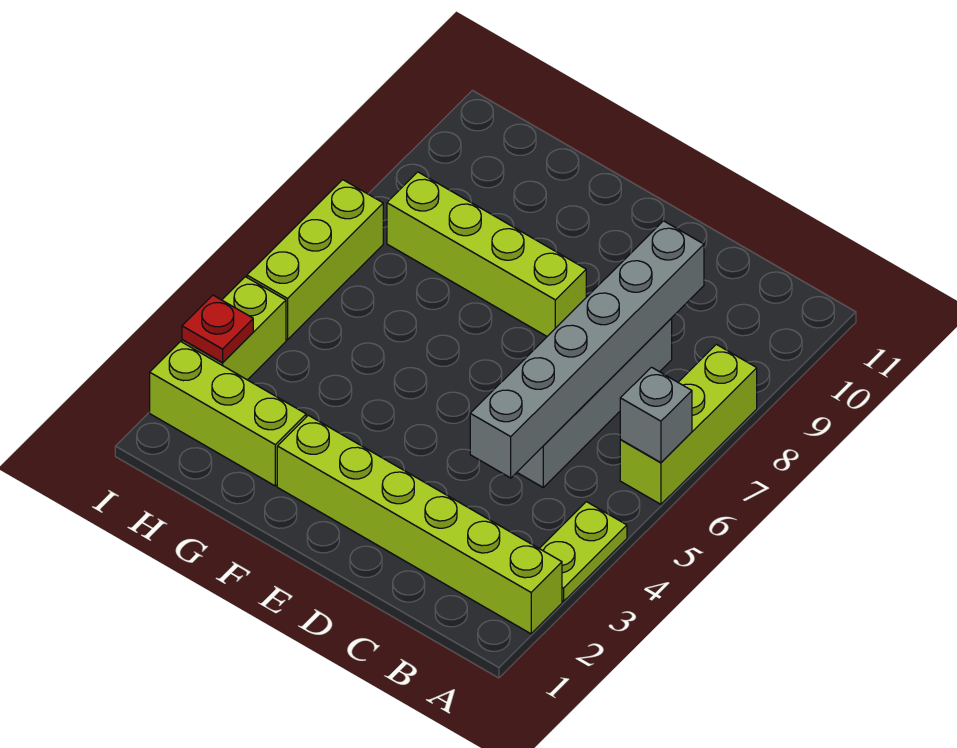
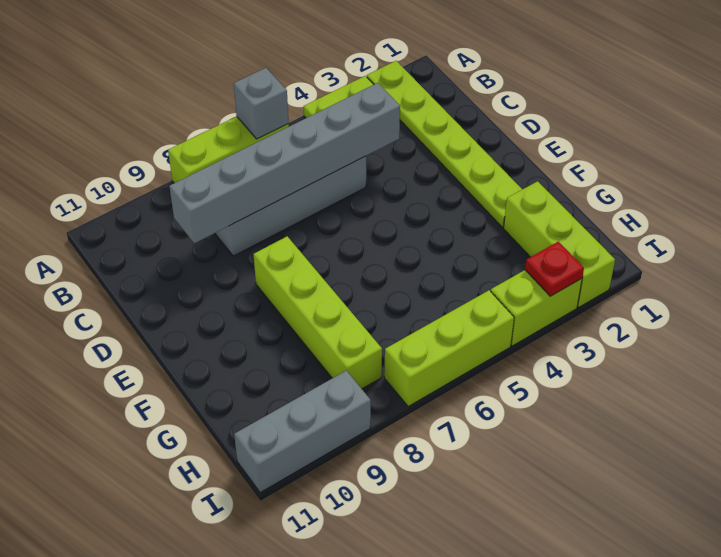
lime brick A2:F2 level 1 -> lime plate A2:F2 level 1
none -> grey brick I9:I11 level 1

